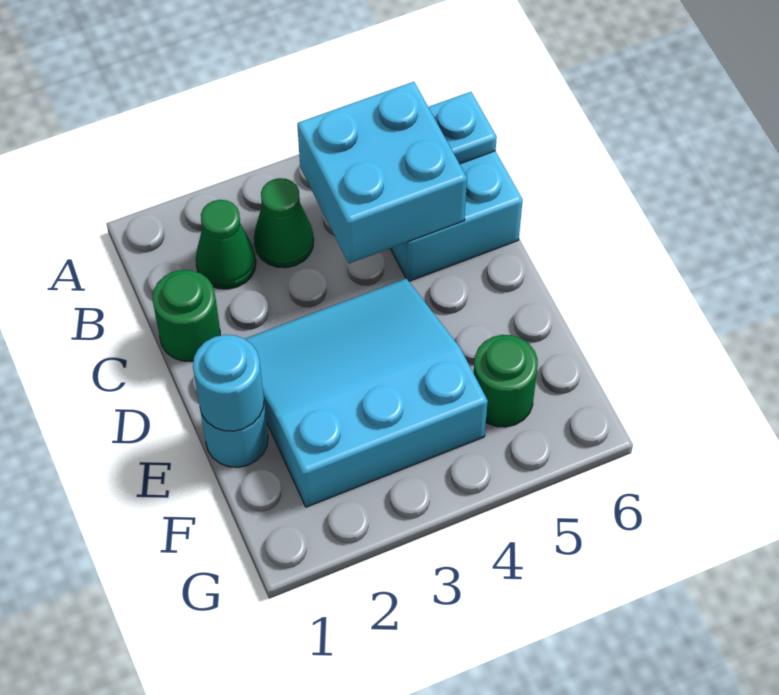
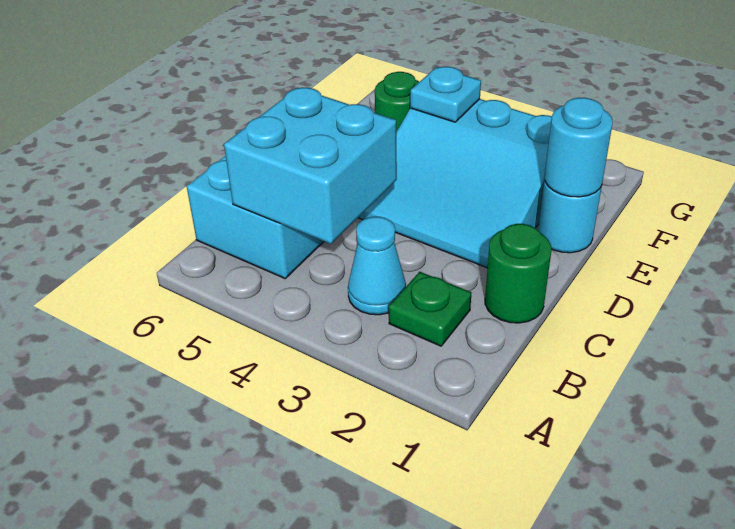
green cone B2 level 1 -> green plate B2 level 1
green cone B3 level 1 -> cyan cone B3 level 1
cyan plate B6 level 2 -> cyan plate F4 level 2

